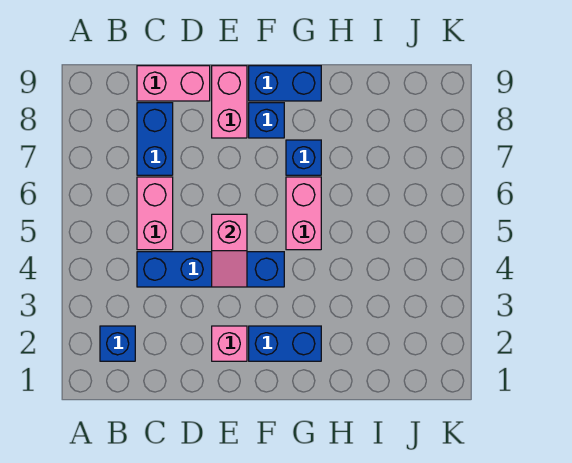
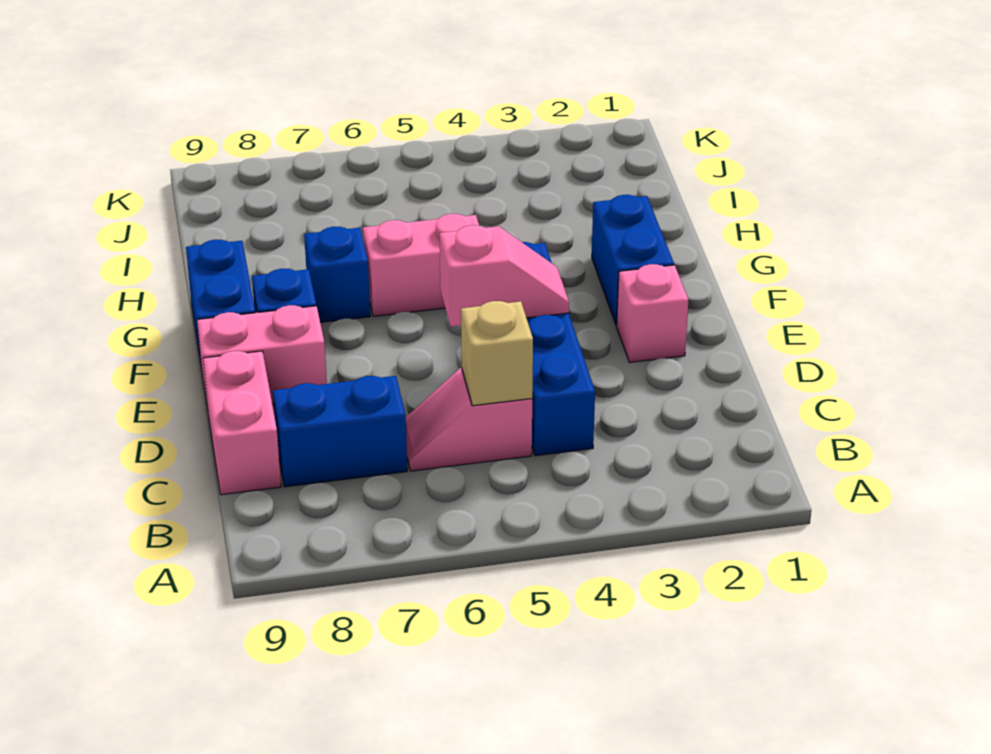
blue brick B2 level 1 -> none
pink brick C5:C6 level 1 -> pink slope C5:C6 level 1 top 5
none -> tan brick C5 level 2

